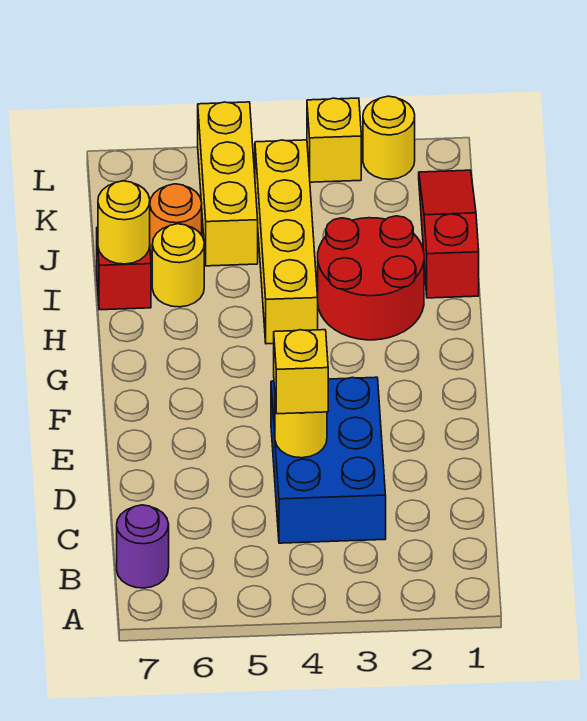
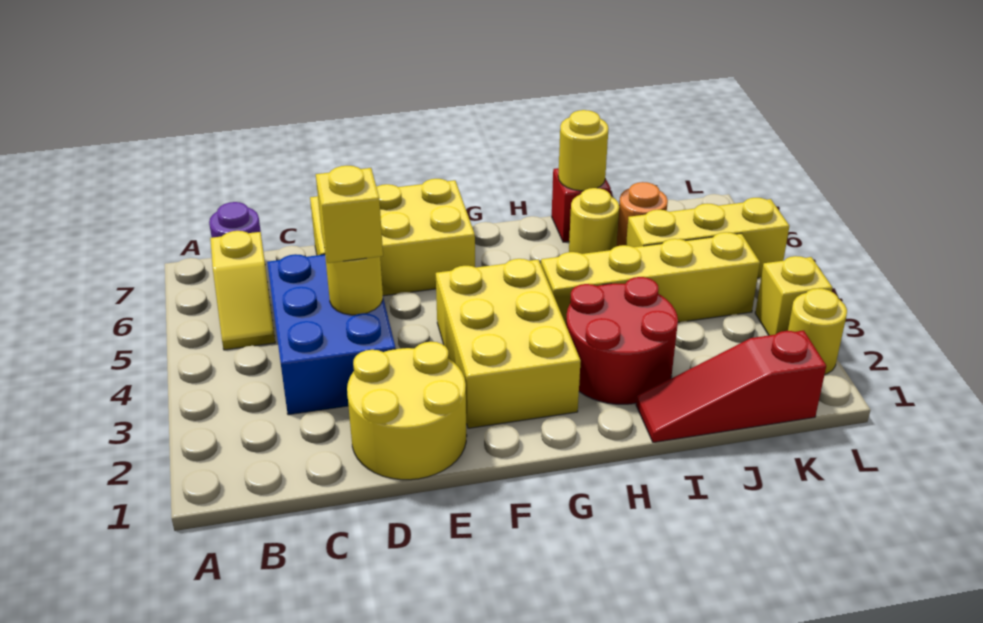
none -> yellow slope B5:B6 level 1 top 6
blue brick C3:E4 level 1 -> blue brick C3:D5 level 1
none -> yellow round brick D1:E2 level 1
none -> yellow brick D6:F7 level 1
none -> yellow brick F2:G4 level 1
red slope I1:K1 level 1 top I -> red slope I1:K1 level 1 top K

